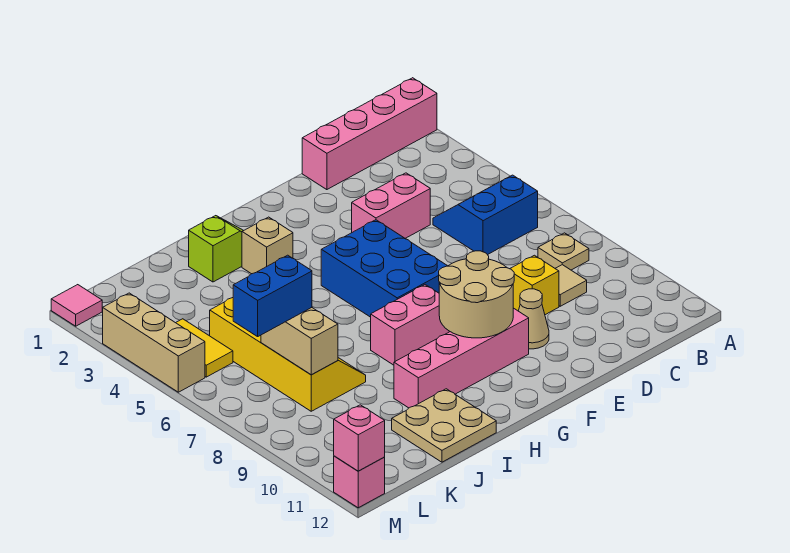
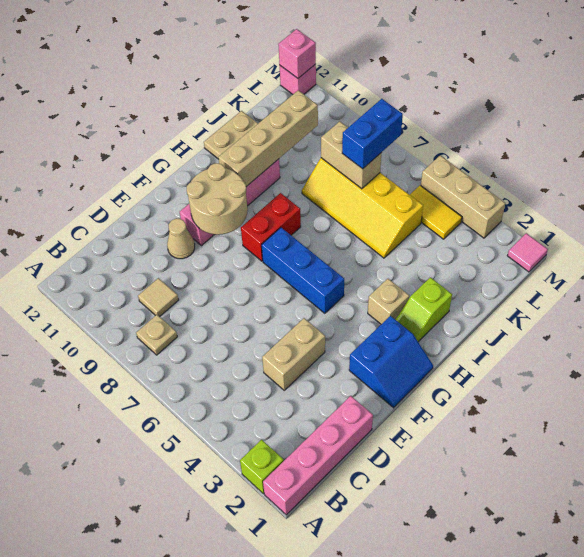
none -> lime brick A2 level 1
blue slope B5:C6 level 1 top 6 -> blue slope F1:G2 level 1 top 2
pink brick D4:E4 level 1 -> tan brick D4:E4 level 1
yellow brick D9 level 1 -> none
blue brick F5:G7 level 1 -> blue brick G5:G7 level 1
pink brick G8:H8 level 1 -> red brick G8:H8 level 1
none -> tan brick H10:K10 level 2

